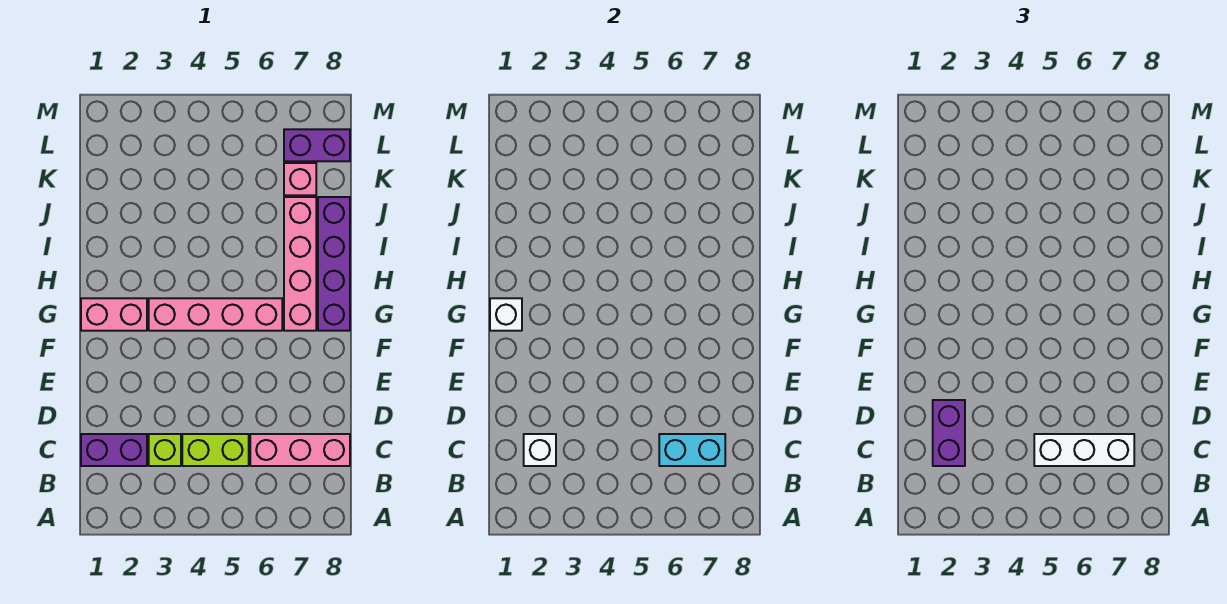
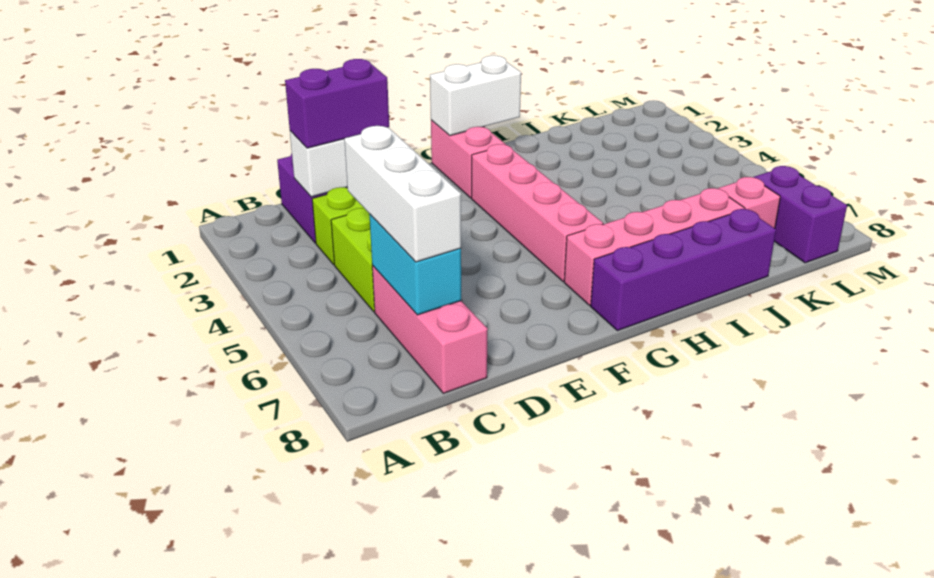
white brick G1 level 2 -> white brick G1:H1 level 2

